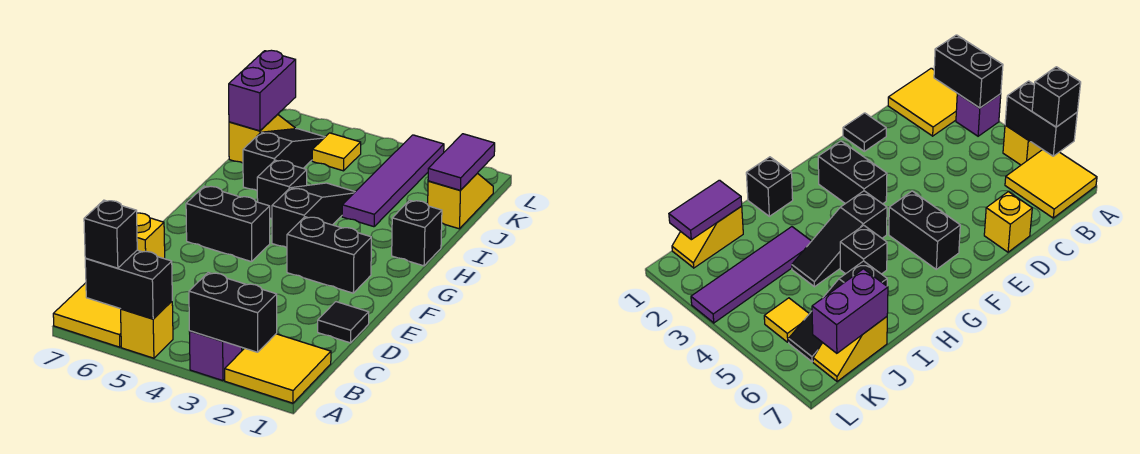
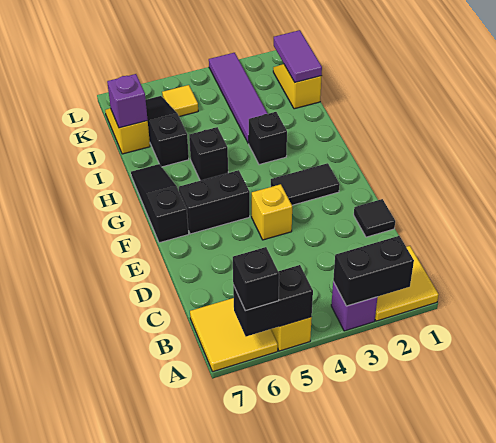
yellow brick D7 level 1 -> yellow brick E4 level 1
black brick F2:F3 level 1 -> black tile F2:F3 level 1
black slope G4:I4 level 1 top G -> black slope F7:H7 level 1 top F
black brick H1 level 1 -> black brick H3 level 1
purple brick J7:K7 level 2 -> purple brick J7 level 2

